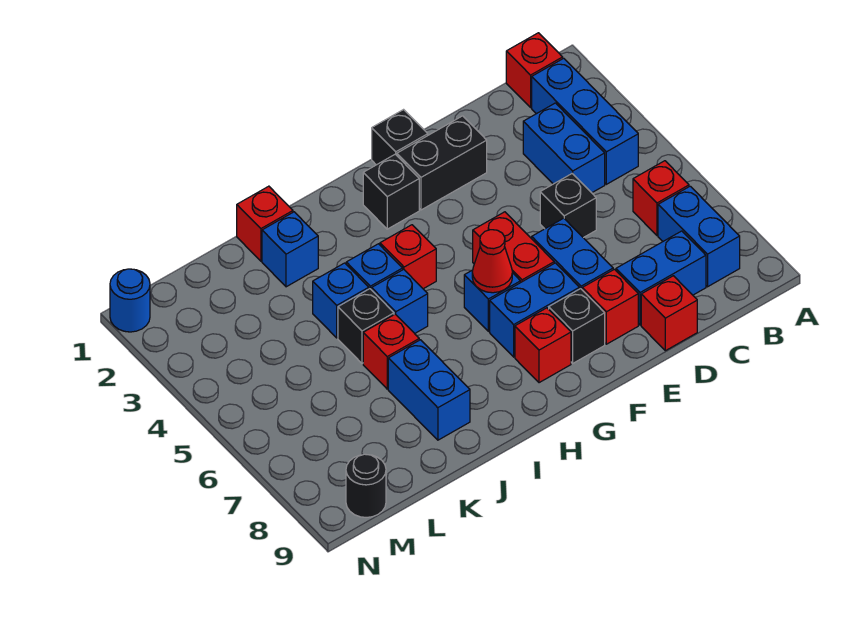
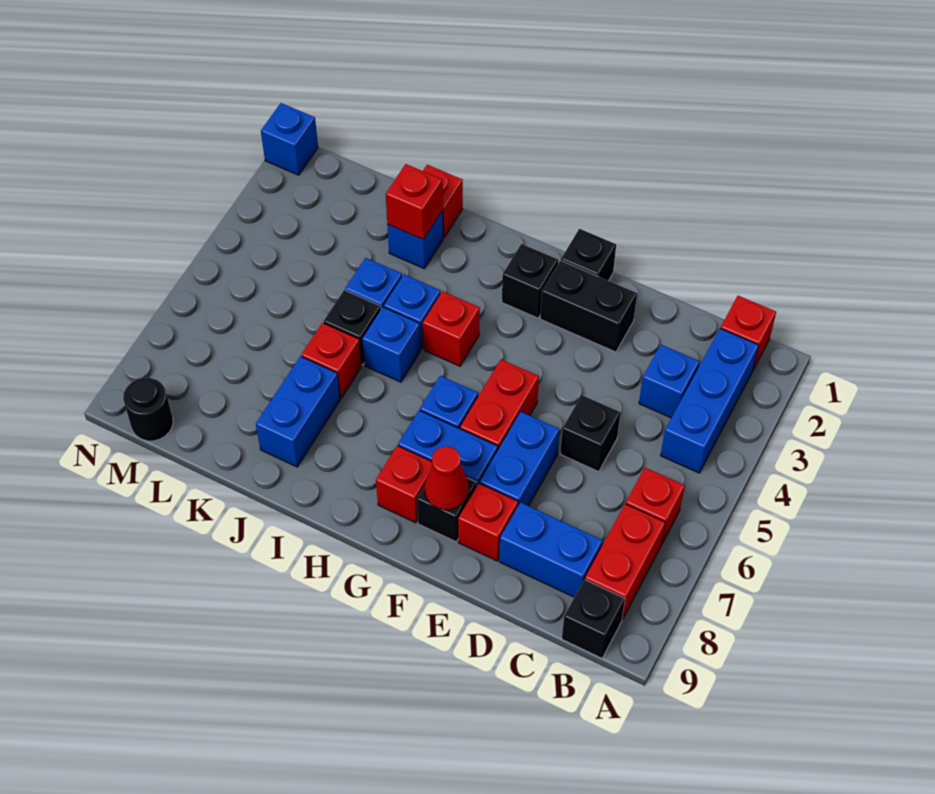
blue brick B7:B8 level 1 -> red brick B7:B8 level 1
none -> black brick B9 level 1
blue brick C3:C4 level 1 -> blue brick C3 level 1
red brick D9 level 1 -> red brick J2 level 2
red cone G6 level 2 -> red cone F8 level 2
blue round brick N1 level 1 -> blue brick N1 level 1

